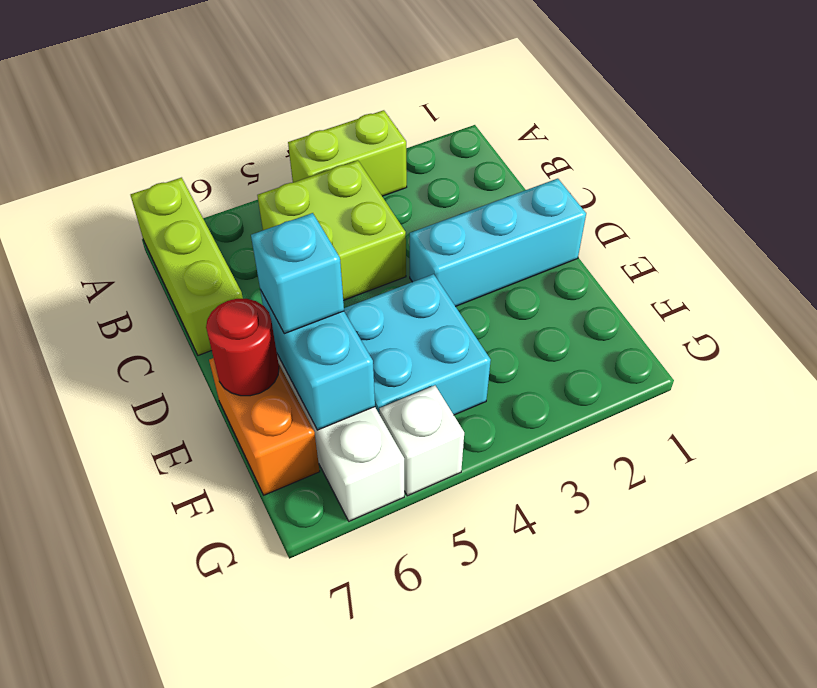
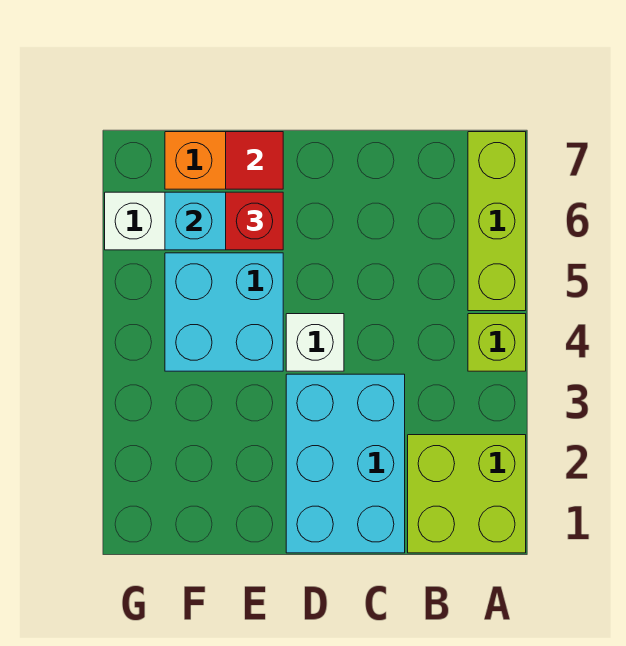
lime brick A3:A4 level 1 -> lime brick A4 level 1
lime brick A7:C7 level 1 -> lime brick A5:A7 level 1
lime brick B4:C5 level 1 -> lime brick A1:B2 level 1
cyan brick D1:D3 level 1 -> cyan brick C1:D3 level 1
cyan brick E6 level 3 -> red brick E6 level 3
red round brick E7 level 2 -> red tile E7 level 2
white brick G5 level 1 -> white brick D4 level 1

